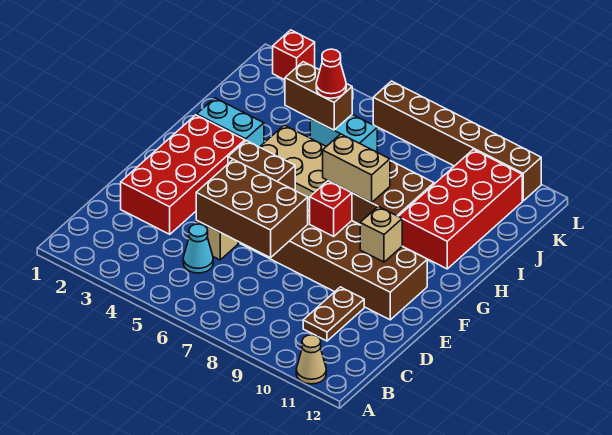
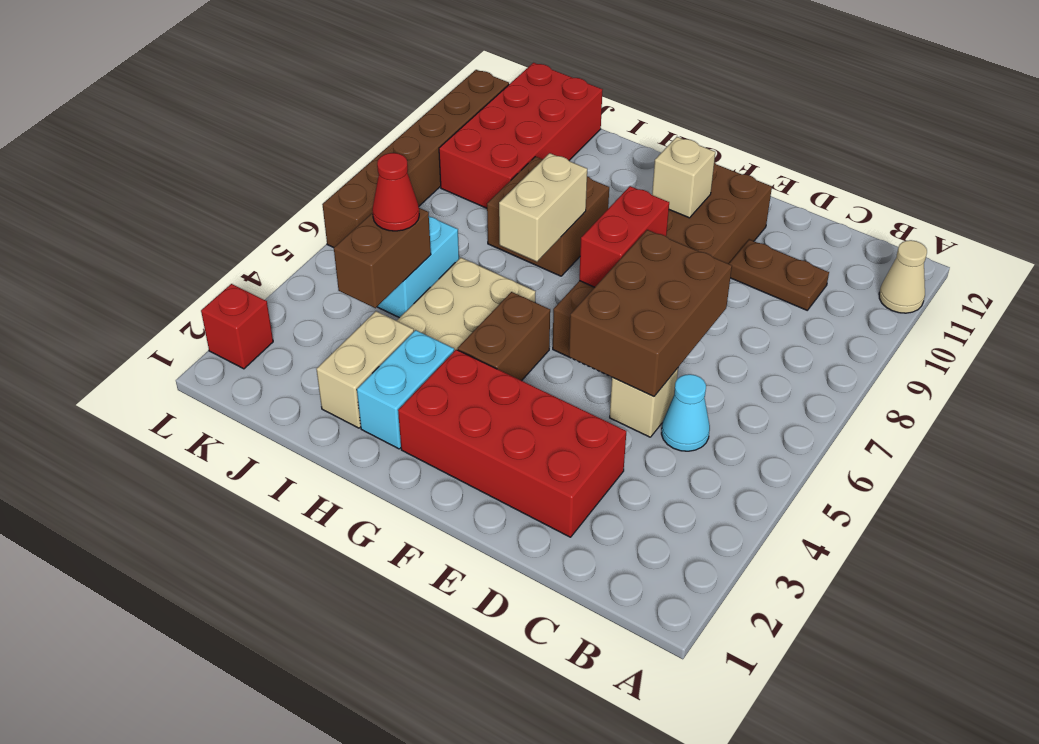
red brick F8 level 2 -> red brick F7:F8 level 2
red brick H10:K11 level 1 -> red brick J9:K12 level 1
none -> tan brick I2:I3 level 1

